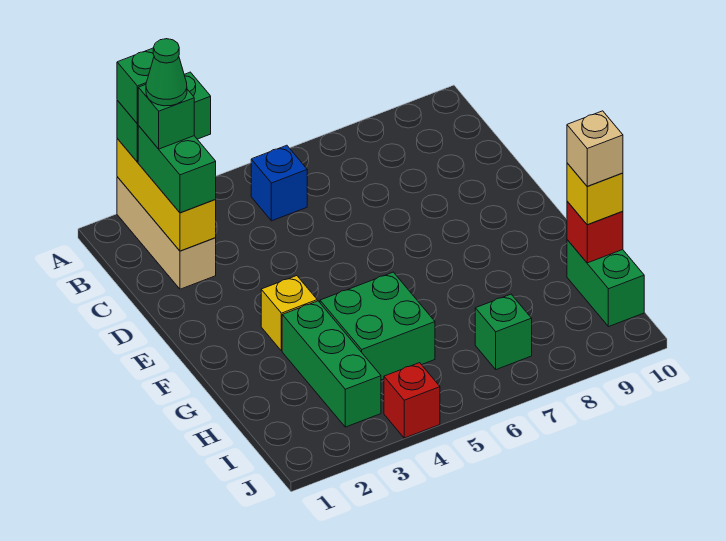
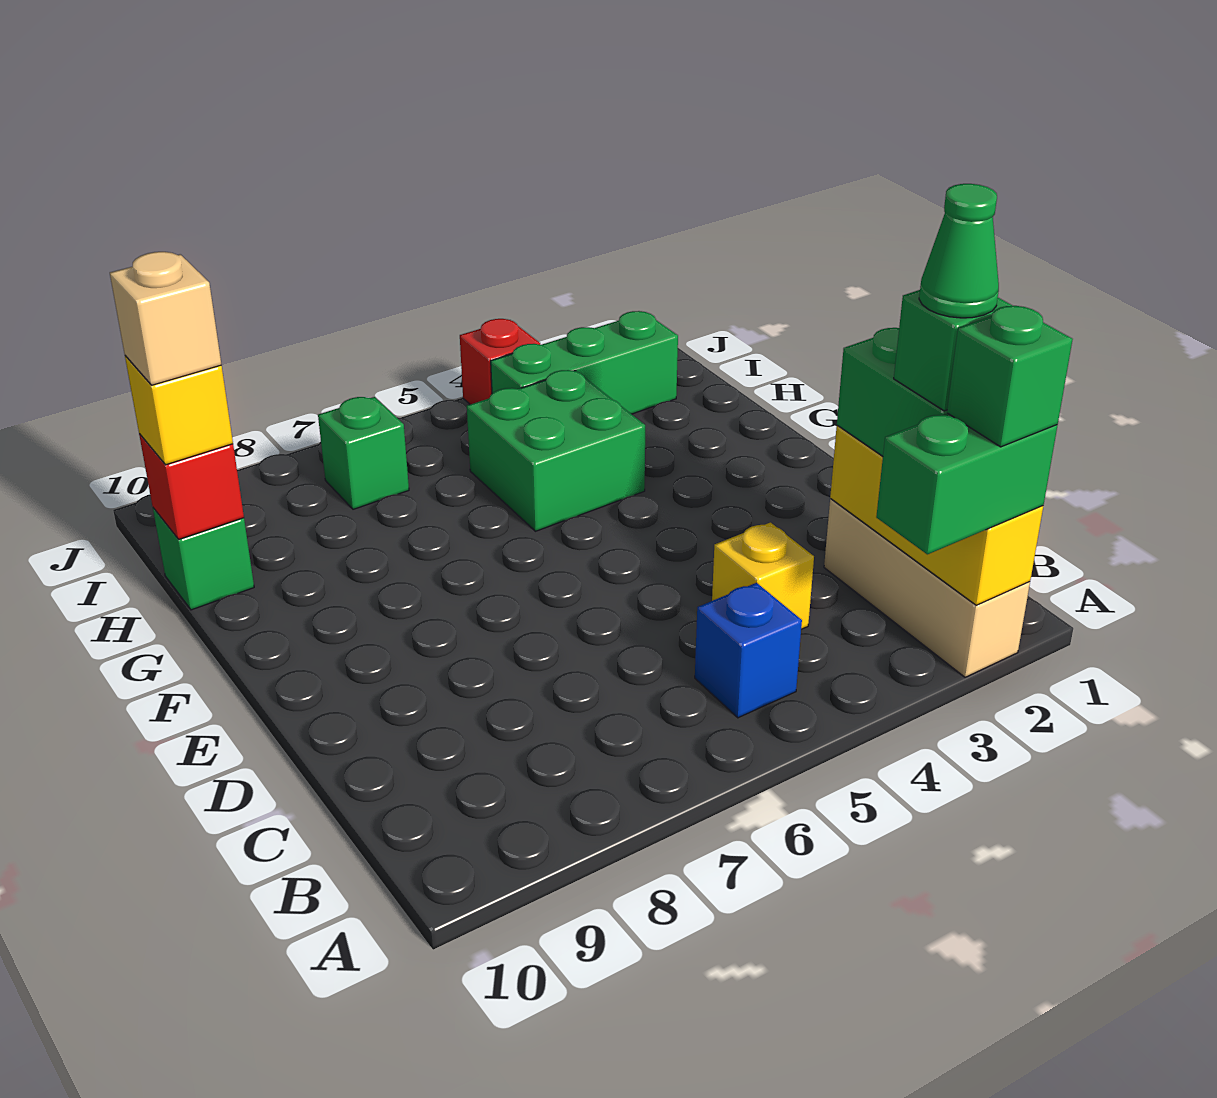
yellow brick F3 level 1 -> yellow brick C4 level 1
green brick G3:I3 level 1 -> green brick I2:I4 level 1
green brick H10:I10 level 1 -> green brick H10 level 1

